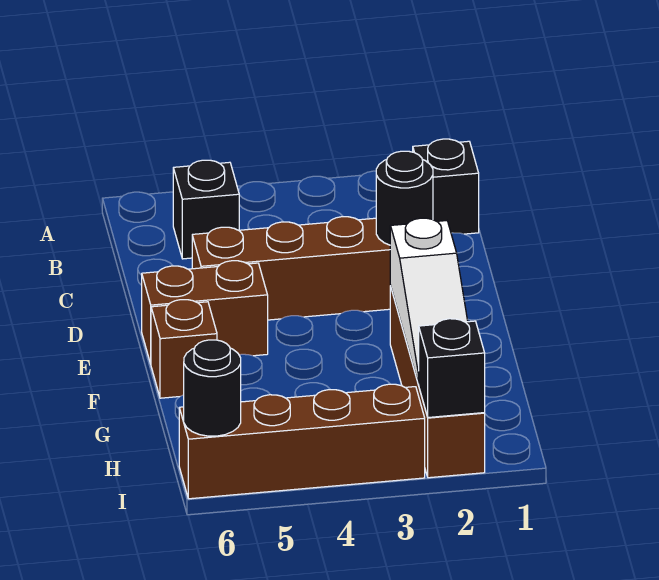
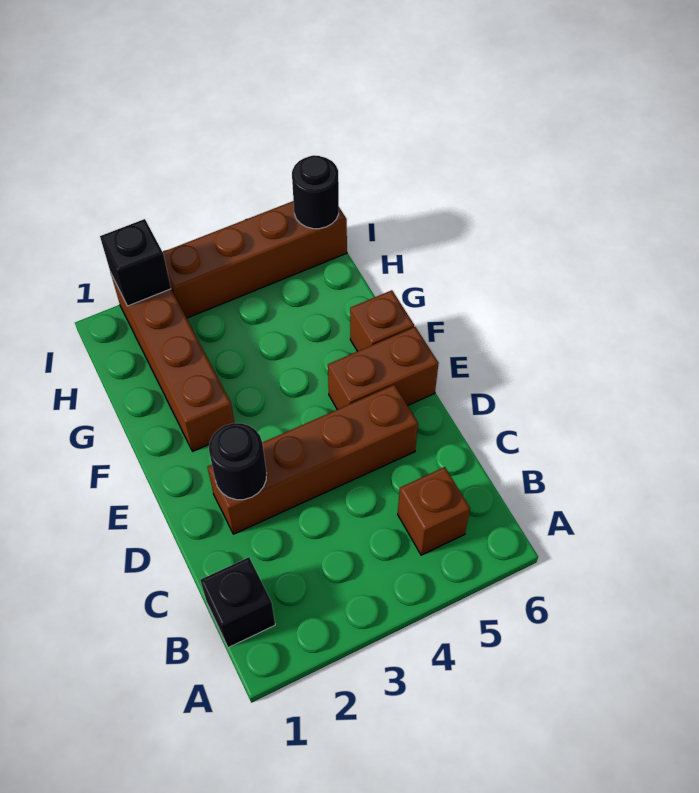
black brick B5 level 1 -> brown brick B5 level 1
white slope F2:H2 level 2 top F -> none

